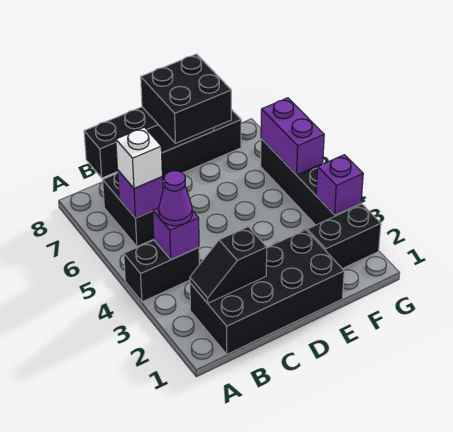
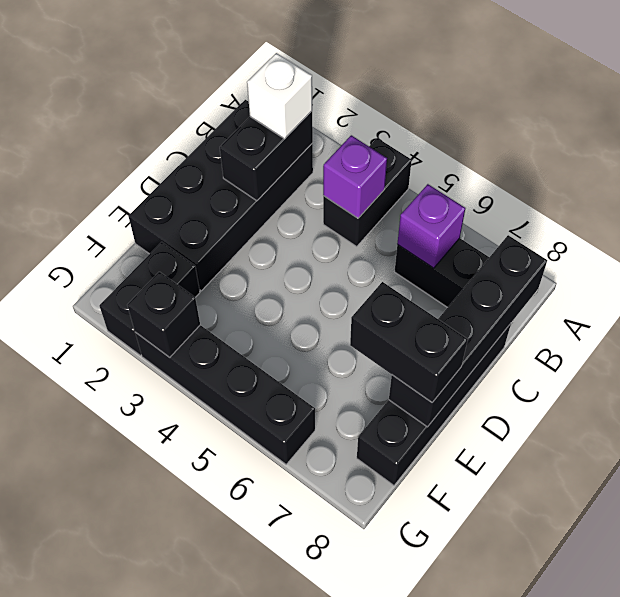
black slope B2:C2 level 2 top C -> black brick B2:C2 level 2
purple cone B4 level 3 -> none
white brick B6 level 3 -> white brick B2 level 3
black brick D7:E8 level 3 -> black brick E7:E8 level 3
purple brick G3 level 2 -> black brick G3 level 2
purple brick G5:G6 level 2 -> none

